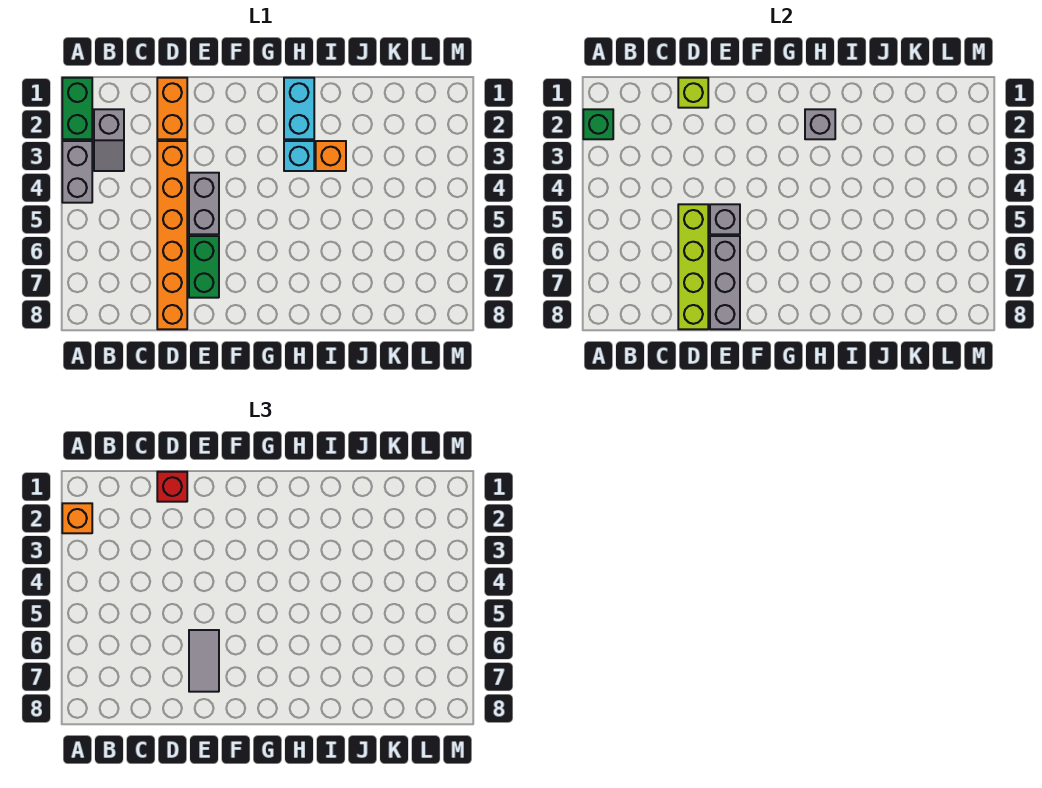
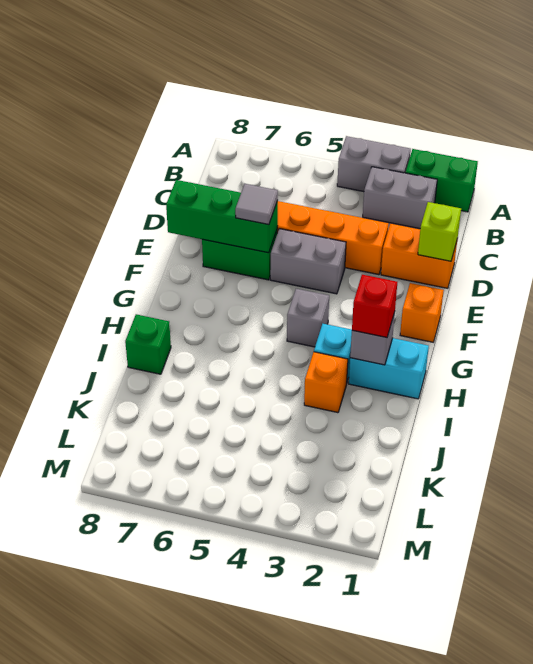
green brick A2 level 2 -> green brick I8 level 1
orange brick A2 level 3 -> orange brick F1 level 1
grey slope B2:B3 level 1 top 2 -> grey brick B2:B3 level 1
red brick D1 level 3 -> red brick H2 level 3
lime brick D5:D8 level 2 -> none
grey brick E5 level 2 -> grey brick G4 level 1
grey brick E6:E8 level 2 -> green brick E6:E8 level 2
grey tile E6:E7 level 3 -> grey tile E6 level 3

